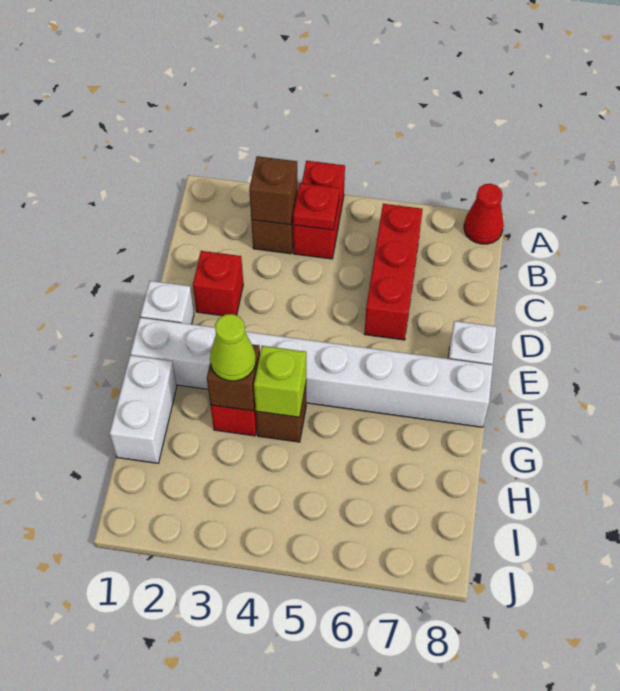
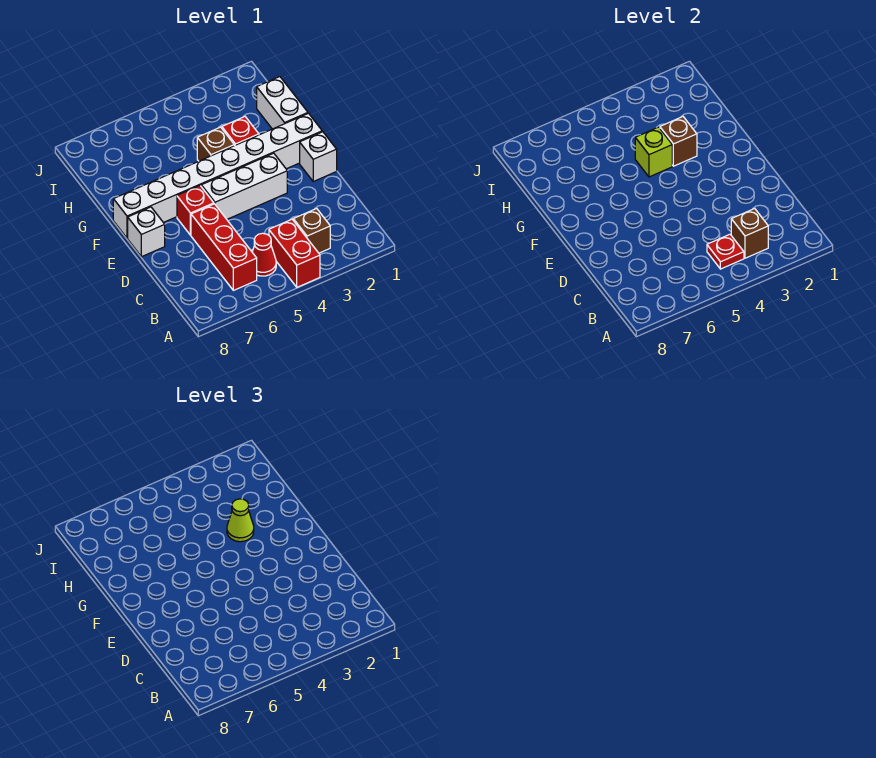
red cone A8 level 1 -> red cone B5 level 1
red brick D2 level 1 -> red brick E6 level 1
none -> white brick E3:E5 level 1

